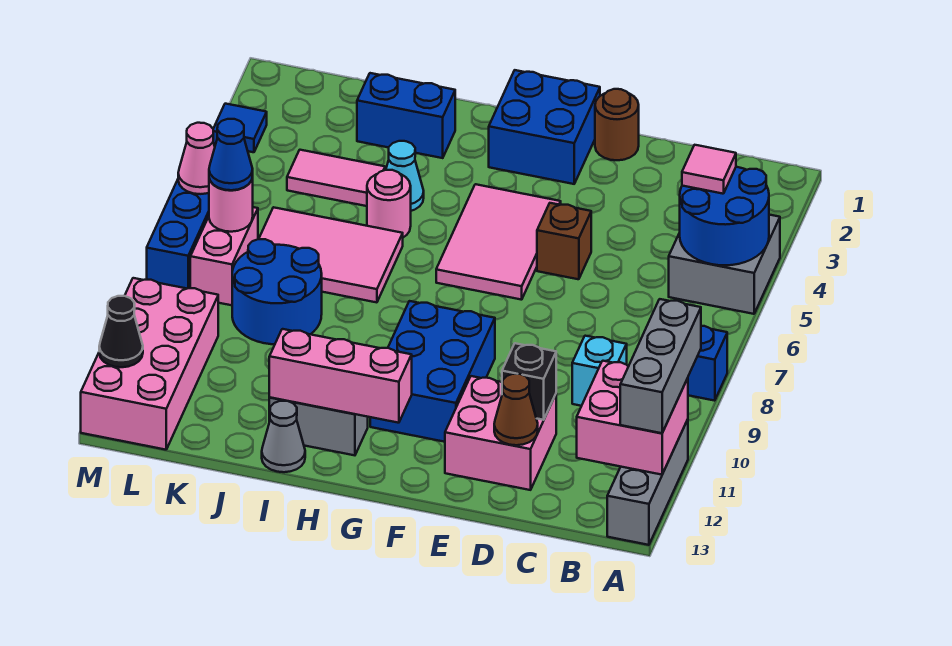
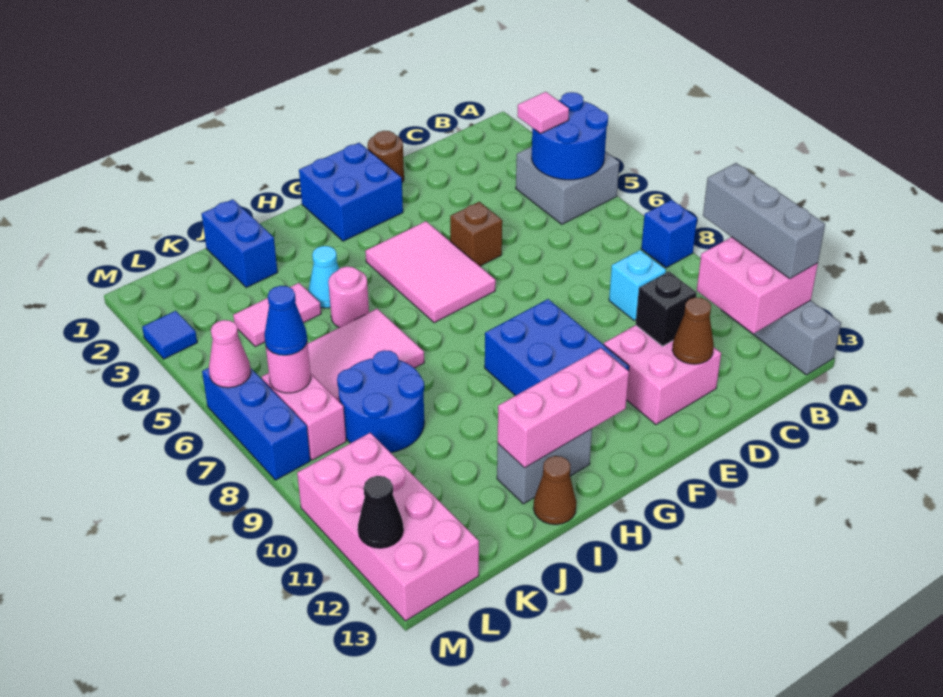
blue brick I2:J2 level 1 -> blue brick J1:J2 level 1
grey cone I13 level 1 -> brown cone I13 level 1

